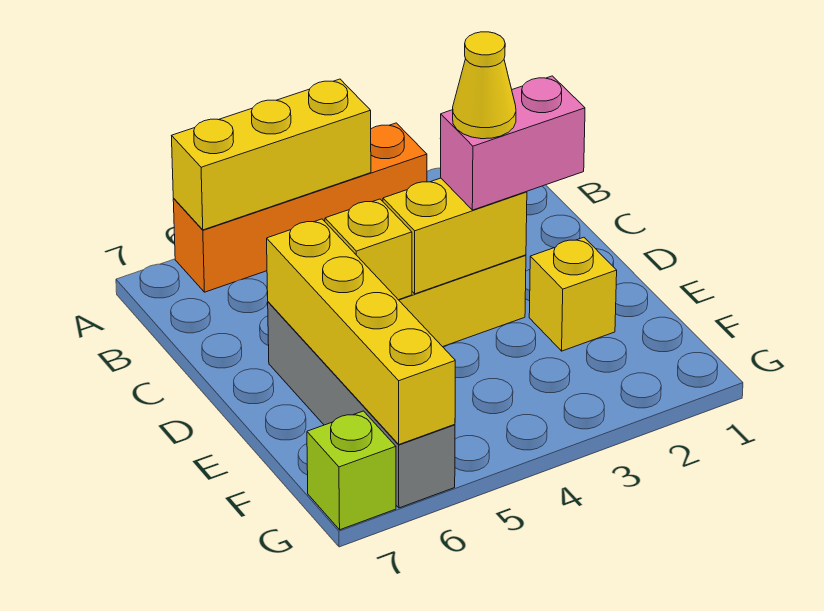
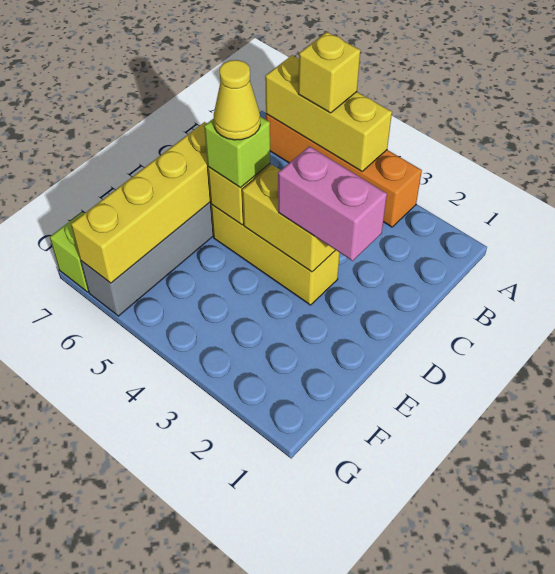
yellow cone D3 level 4 -> yellow cone D5 level 4
none -> lime brick D5 level 3
yellow brick E2 level 1 -> yellow brick A5 level 3

